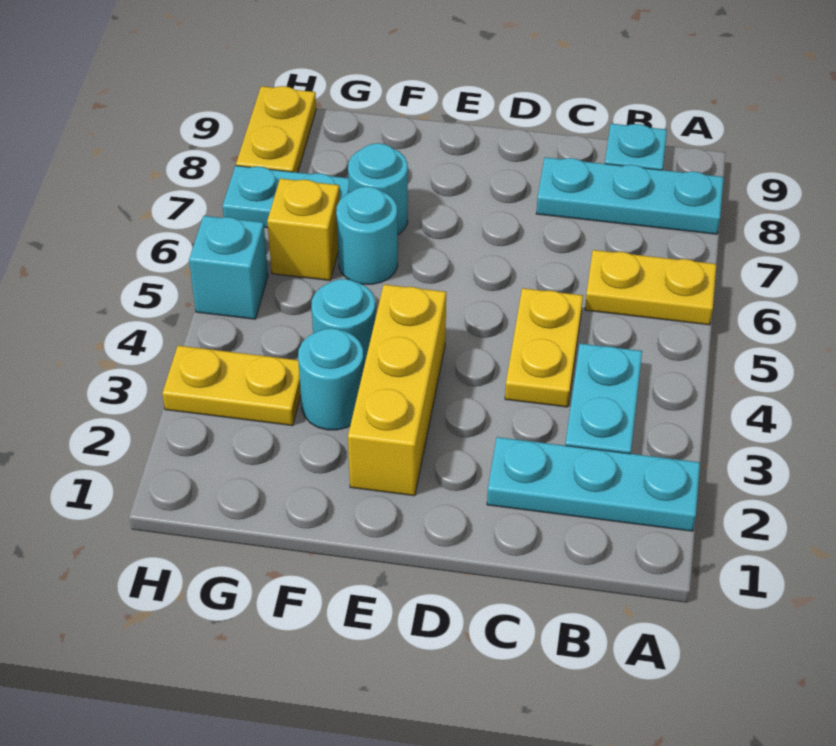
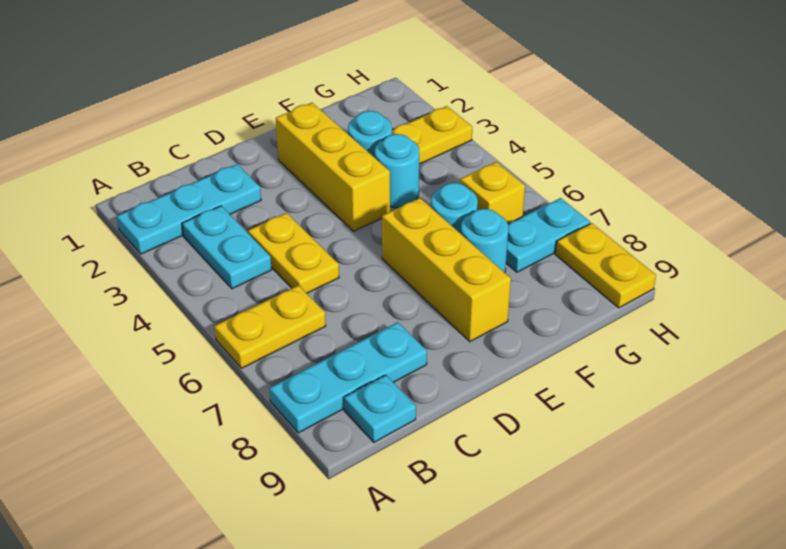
none -> yellow brick E6:E8 level 1
cyan brick H5 level 1 -> none

